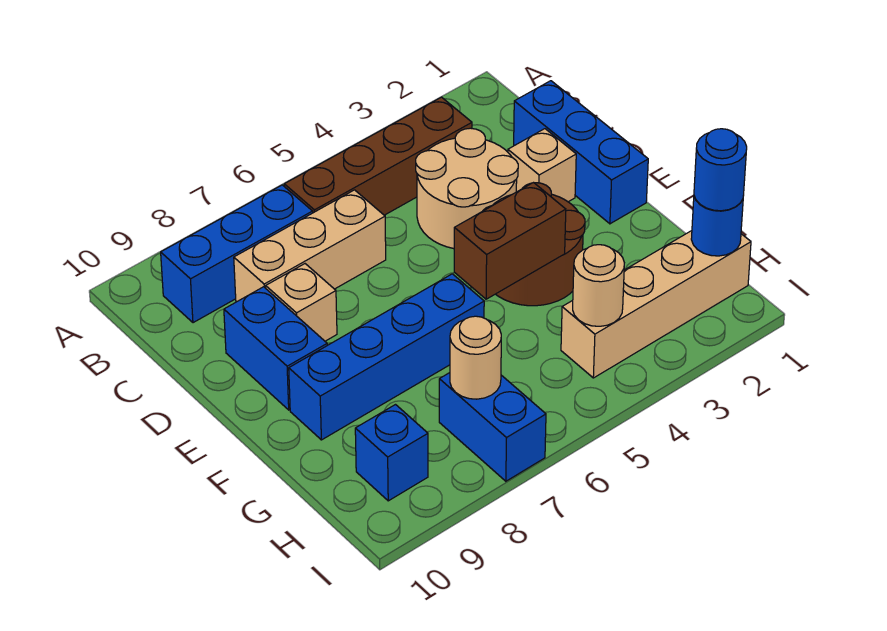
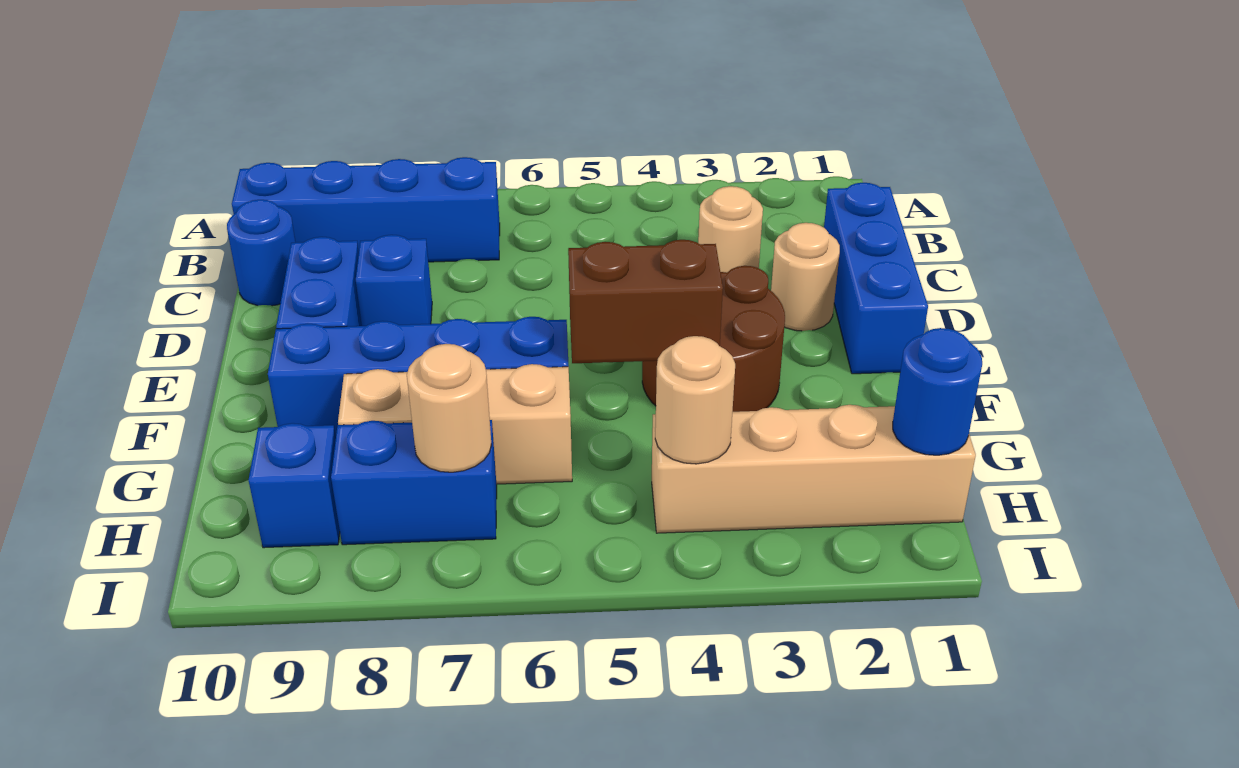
brown brick B3:B6 level 1 -> none
blue brick B7:B9 level 1 -> blue brick B7:B10 level 1
tan round brick C3:D4 level 1 -> tan round brick C3 level 1
tan brick C6:C8 level 1 -> tan brick G6:G8 level 1
tan brick D2 level 1 -> tan round brick D2 level 1
tan brick D8 level 1 -> blue brick D8 level 1
blue round brick H1 level 3 -> blue round brick C10 level 1
blue brick H7:I7 level 1 -> blue brick H7:H8 level 1

